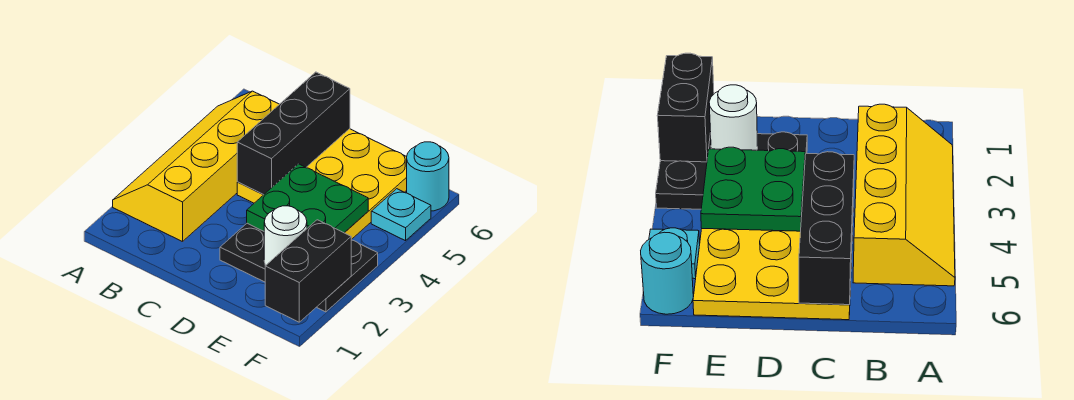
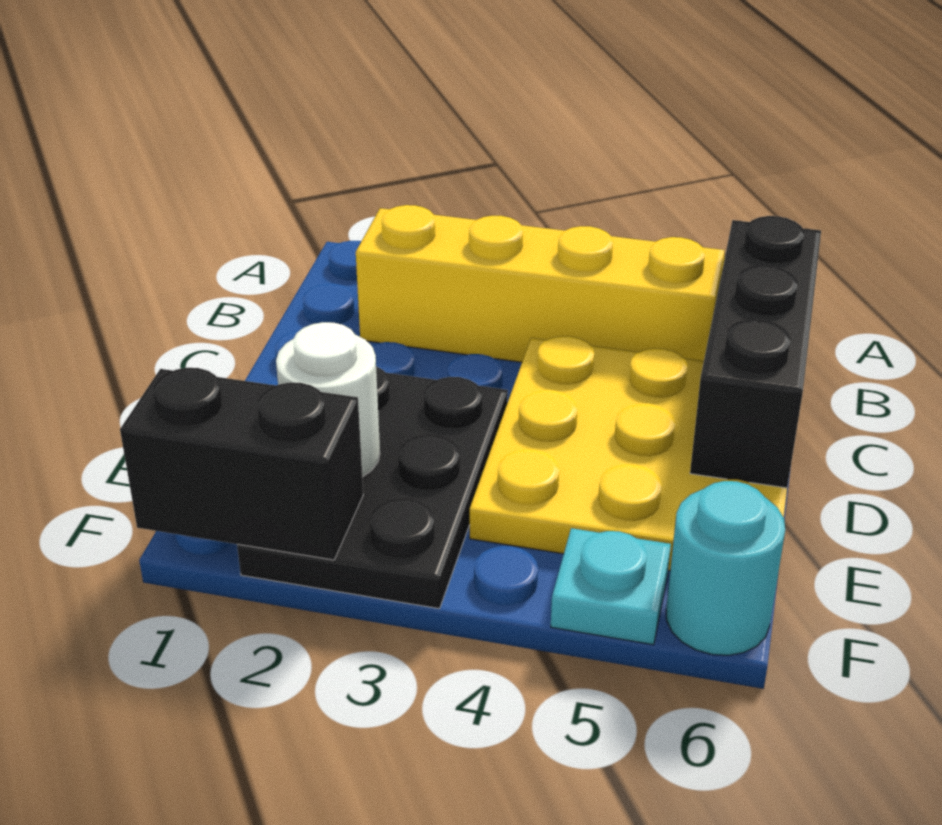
black brick C4:C6 level 2 -> black brick B6:D6 level 2
green plate D3:E4 level 2 -> none

